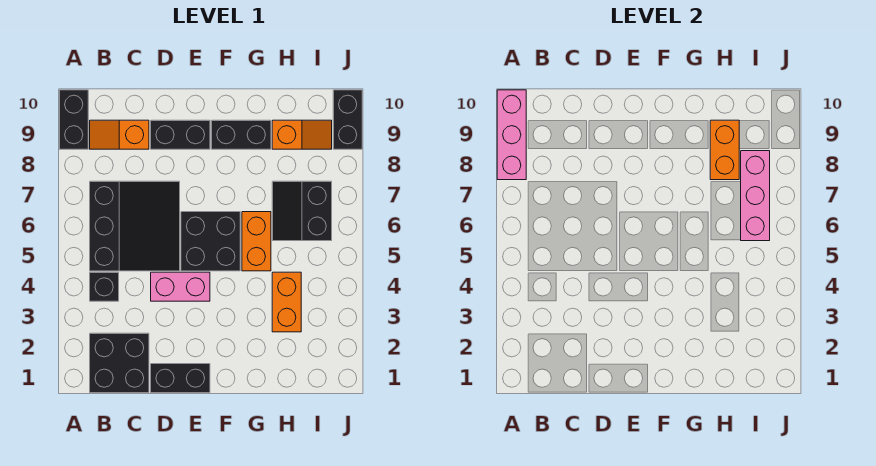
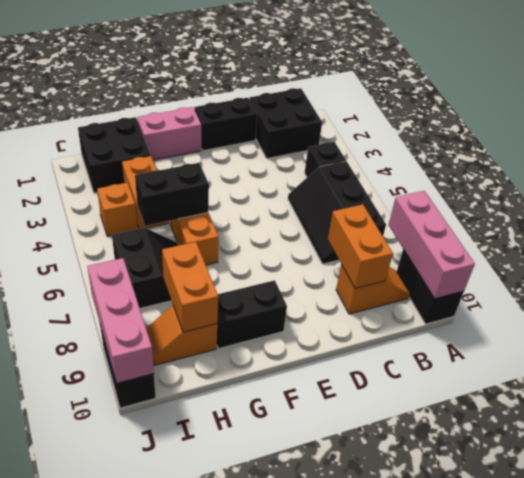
black slope B5:D7 level 1 top B -> black slope B5:C7 level 1 top B
none -> orange brick C8:C9 level 2
pink brick D4:E4 level 1 -> pink brick F1:G1 level 1
black brick D9:E9 level 1 -> black brick G5:H5 level 2
black brick E5:F6 level 1 -> black brick H1:I2 level 1
none -> orange brick I4 level 1
pink brick I6:I8 level 2 -> pink brick J8:J10 level 2

